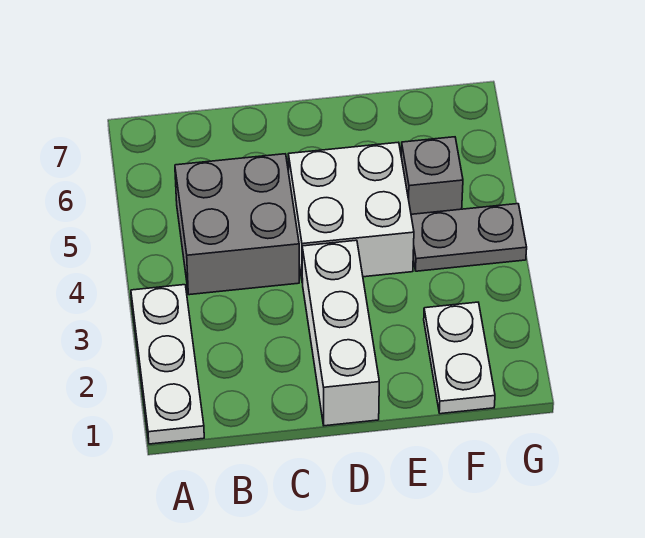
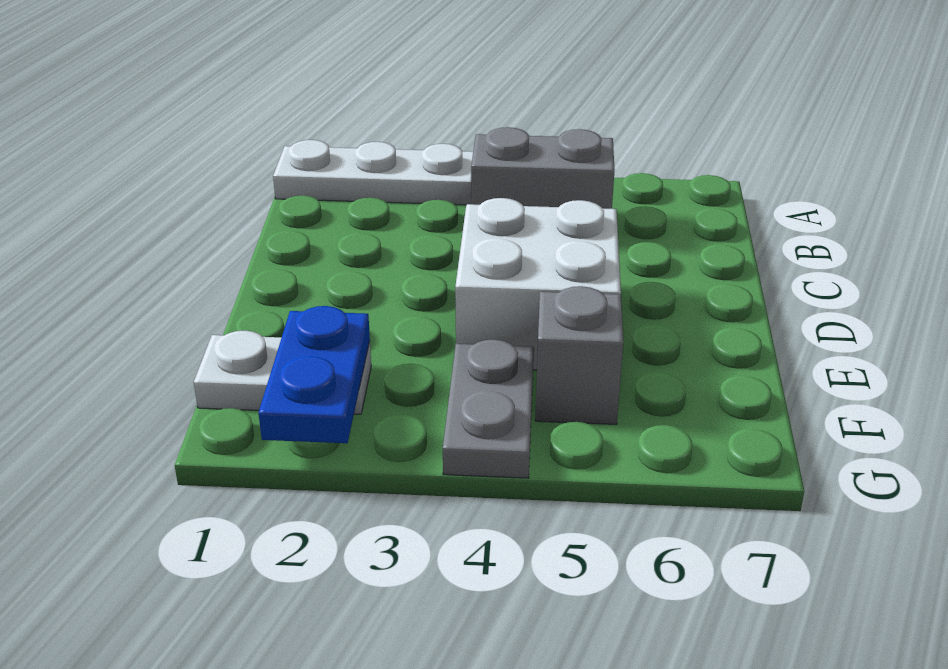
grey brick B4:C5 level 1 -> grey brick B4:B5 level 1
white brick D1:D3 level 1 -> none
none -> blue plate F2:G2 level 2

